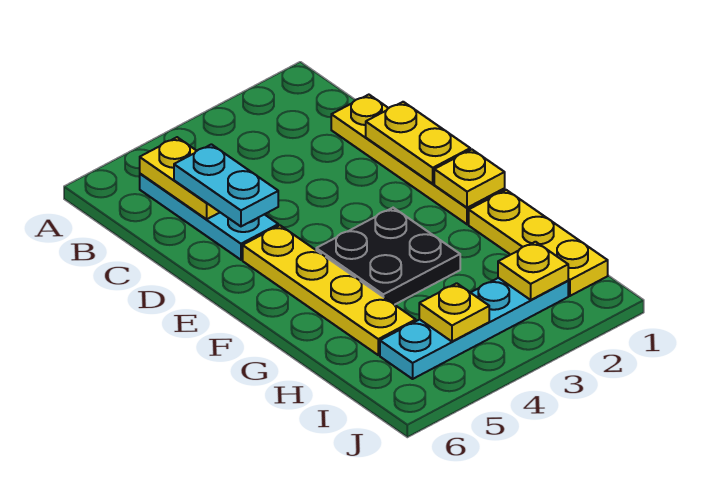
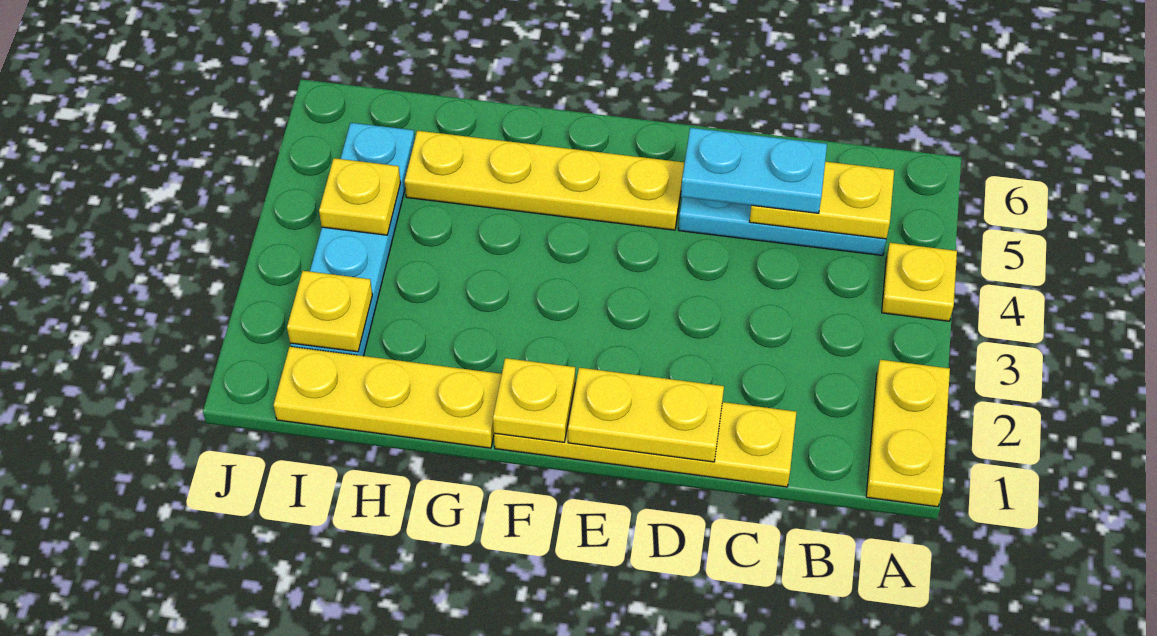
none -> yellow plate A1:A2 level 1
none -> yellow plate A4 level 1
black plate F3:G4 level 1 -> none

